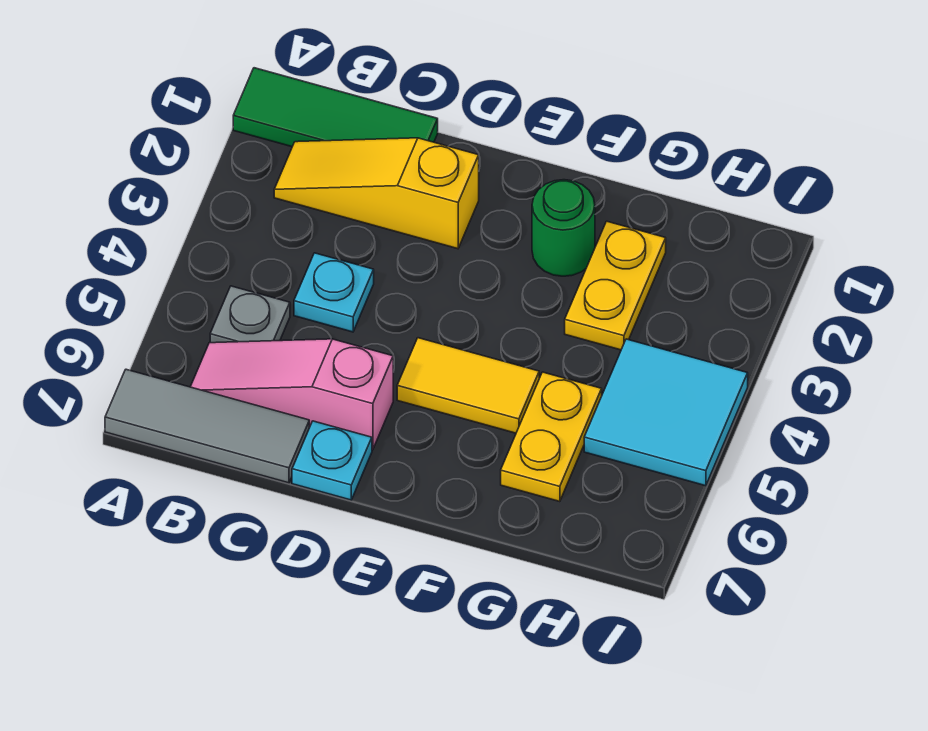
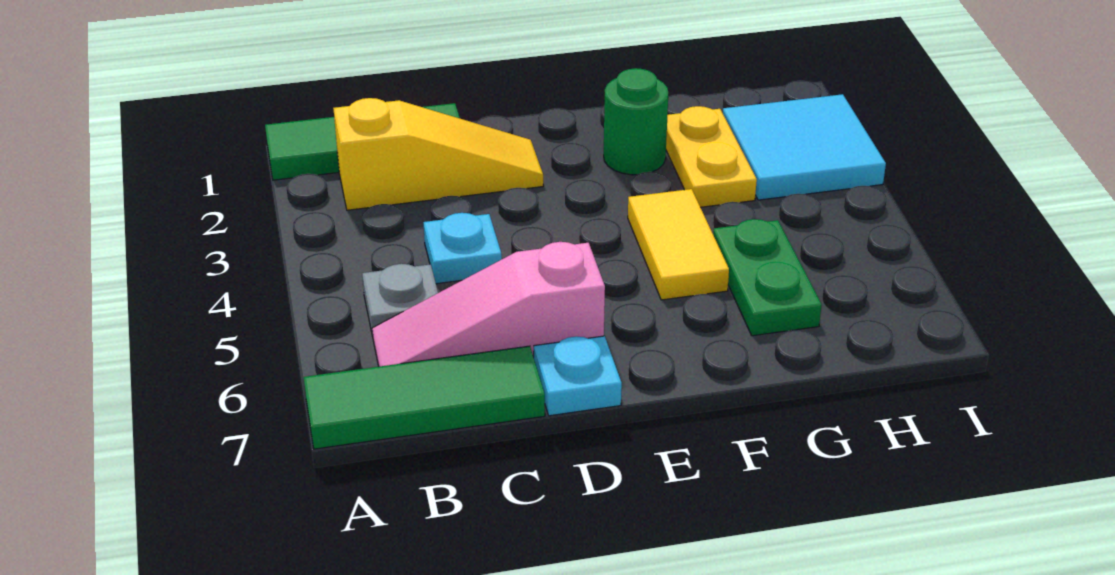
grey tile A7:C7 level 1 -> green tile A7:C7 level 1
yellow slope B2:D2 level 1 top D -> yellow slope B2:D2 level 1 top B
yellow tile E5:F5 level 1 -> yellow tile F4:F5 level 1
yellow plate G5:G6 level 1 -> green plate G5:G6 level 1
cyan tile H4:I5 level 1 -> cyan tile H2:I3 level 1

